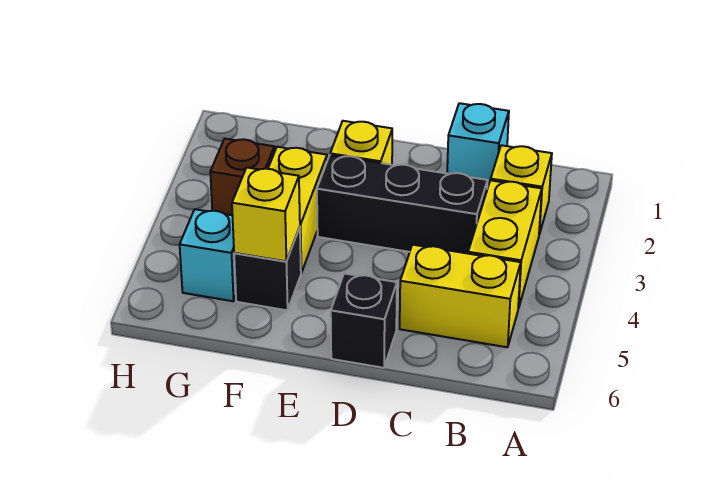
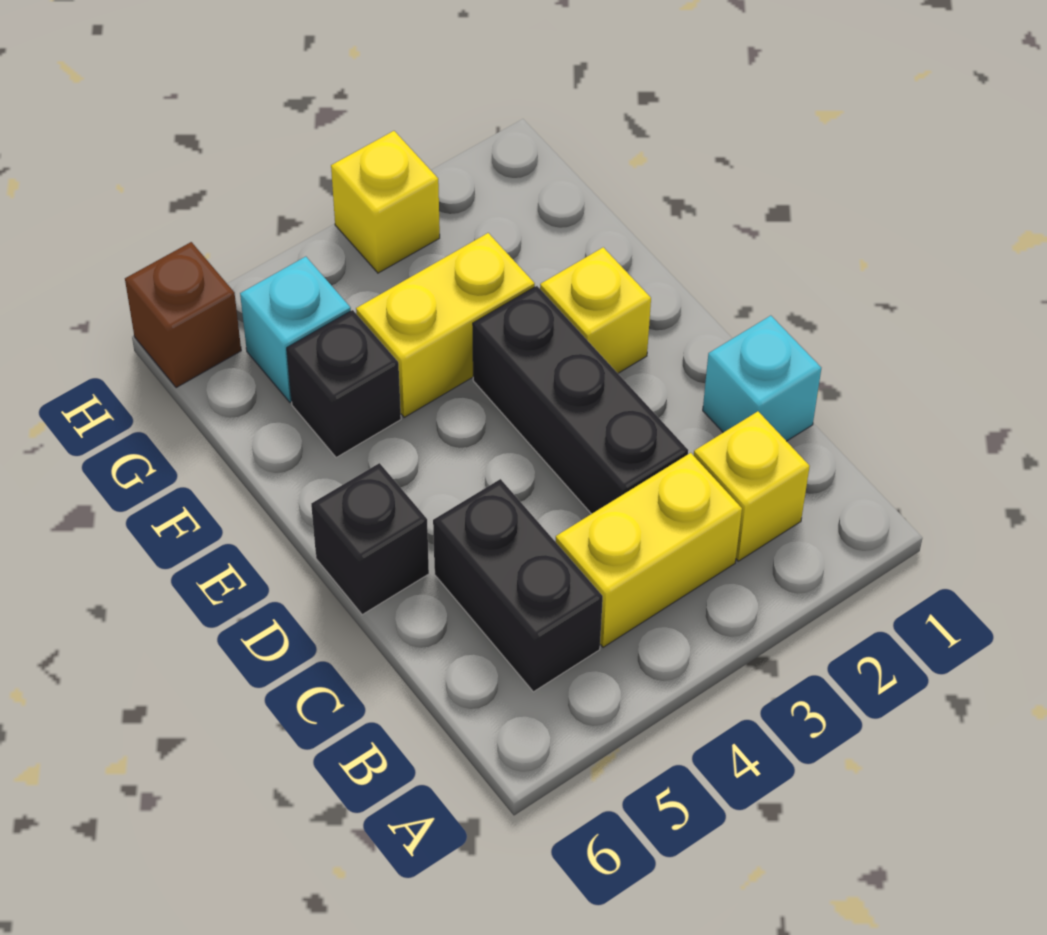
yellow brick B5:C5 level 1 -> black brick B5:C5 level 1
yellow brick F5 level 2 -> yellow brick H3 level 1
brown brick G3 level 1 -> brown brick H6 level 1

